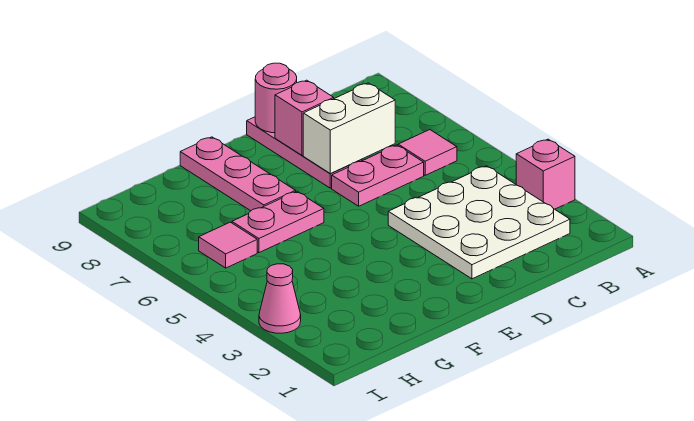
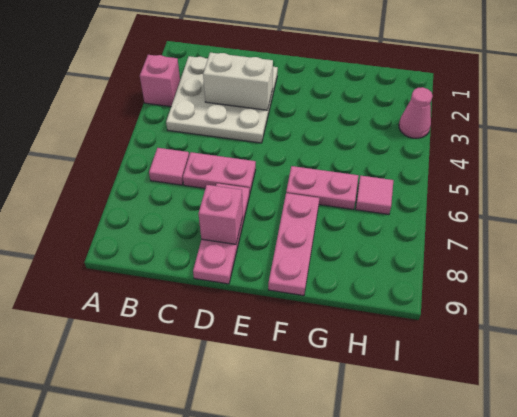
white brick C7:D7 level 2 -> white brick C3:D3 level 2
pink round brick D9 level 2 -> none

